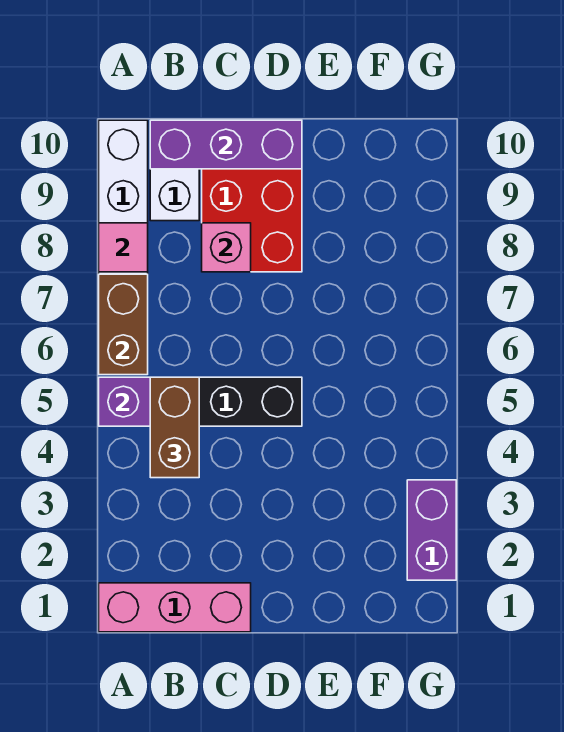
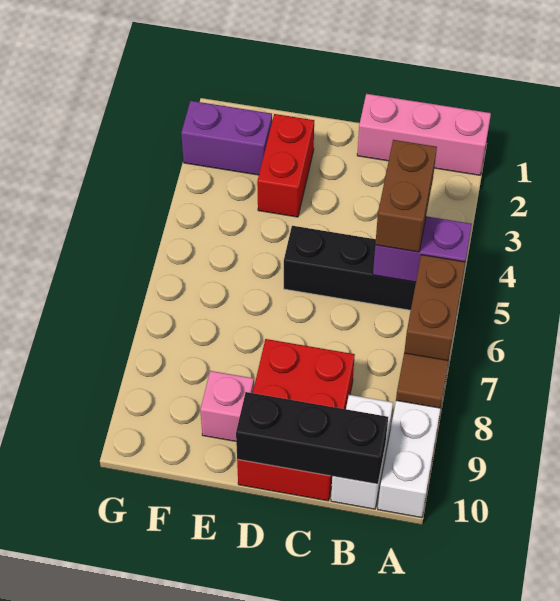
pink tile A8 level 2 -> brown tile A8 level 2
purple brick B10:D10 level 2 -> black brick B10:D10 level 2
pink brick C8 level 2 -> pink brick E9 level 1
none -> red brick E2:E3 level 1
purple brick G2:G3 level 1 -> purple brick F2:G2 level 1

